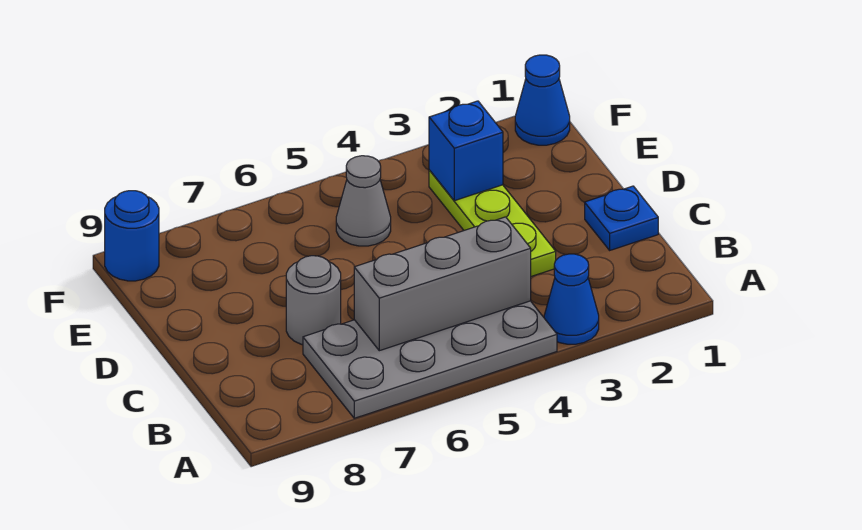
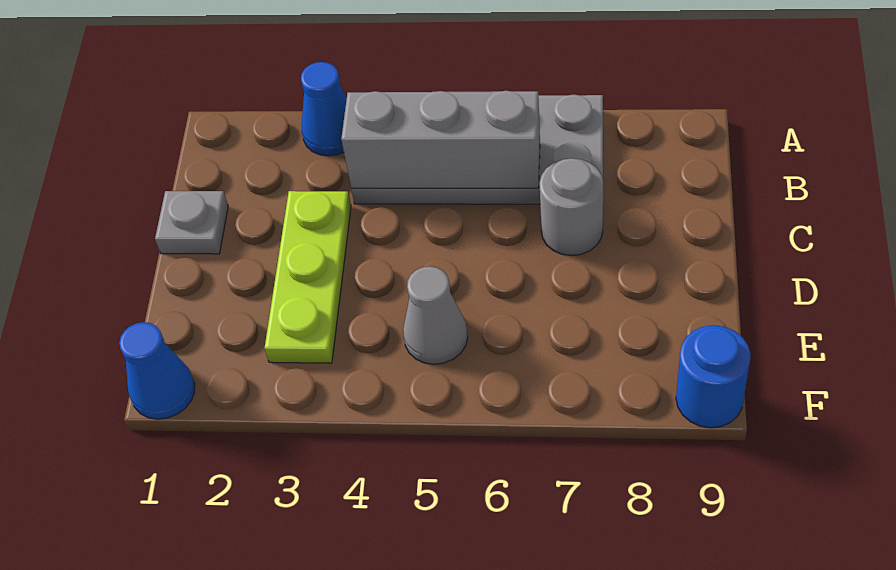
blue plate C1 level 1 -> grey plate C1 level 1
blue brick E3 level 2 -> none

